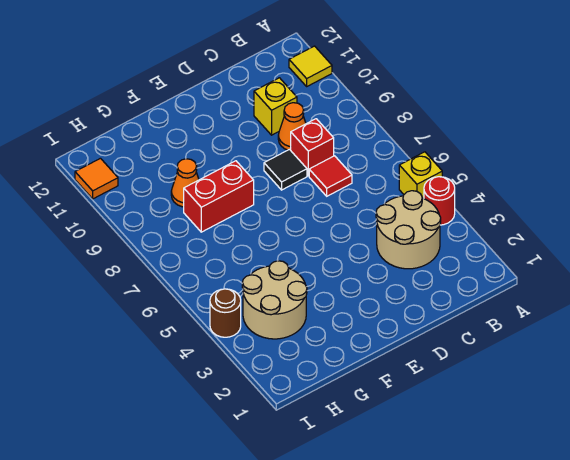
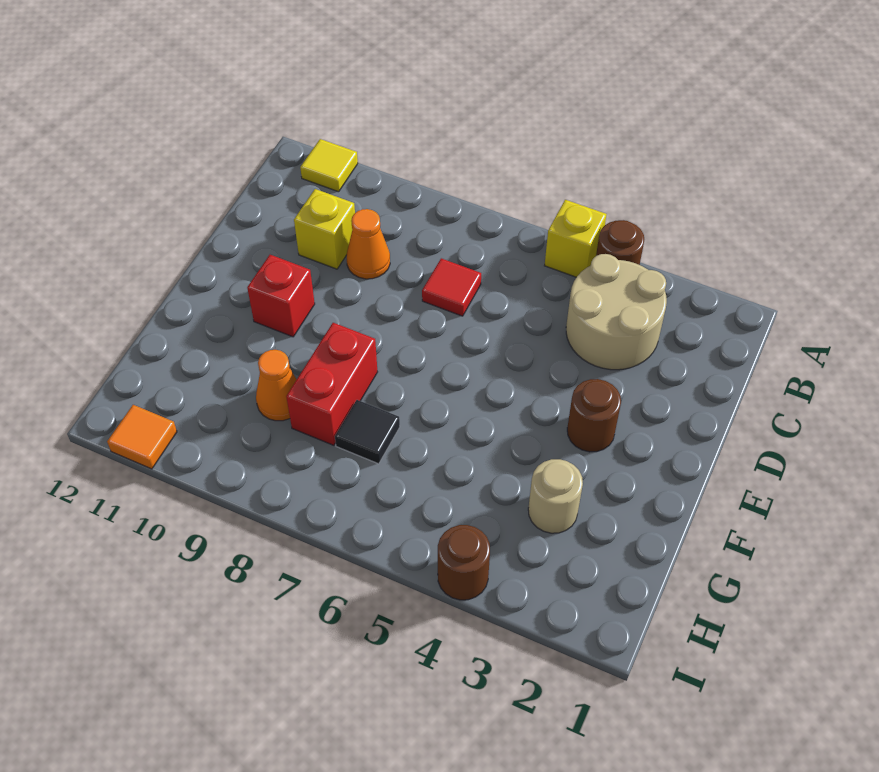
red round brick A4 level 1 -> brown round brick A4 level 1
red brick C8 level 1 -> red brick E10 level 1
black tile D8 level 1 -> black tile G7 level 1
none -> brown round brick E3 level 1
tan round brick G3:H4 level 1 -> tan round brick G3 level 1

